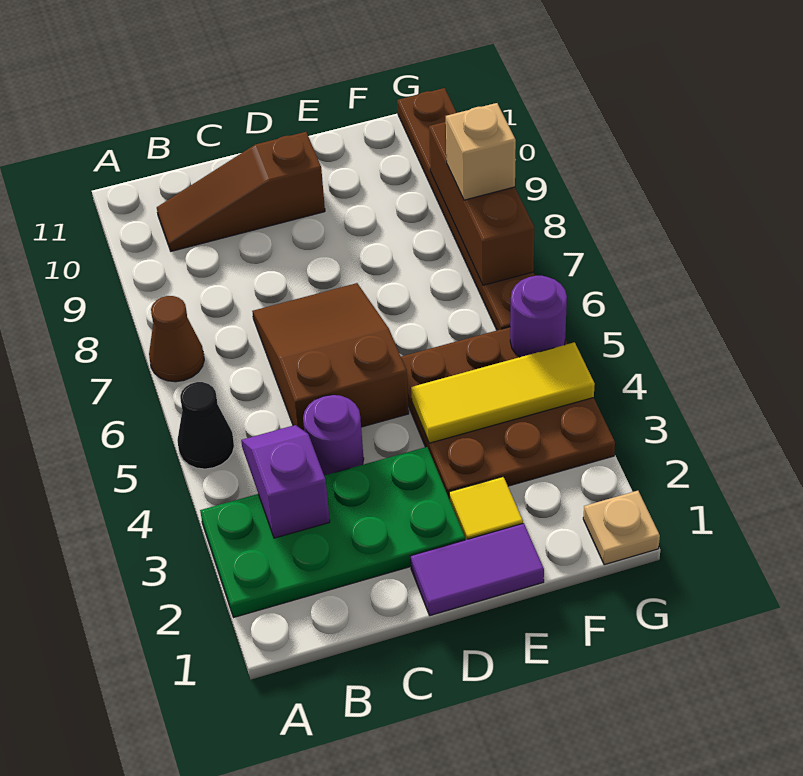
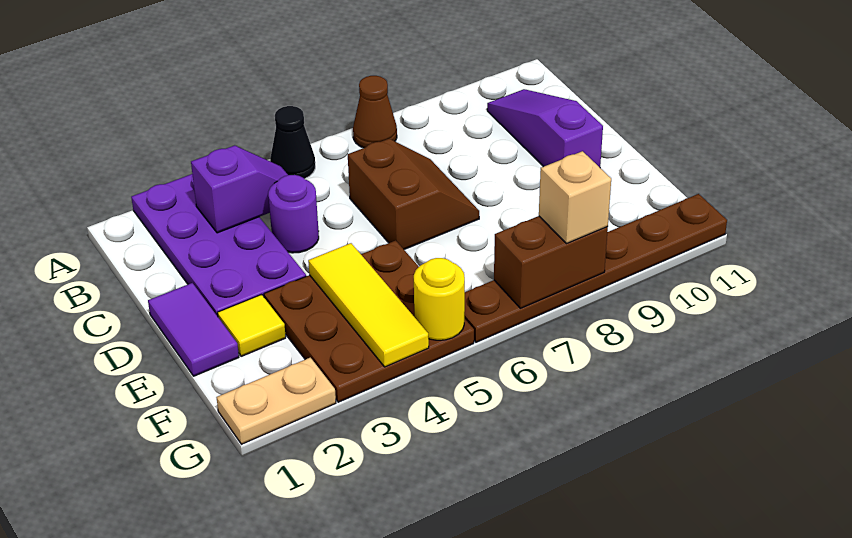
green plate A2:D3 level 1 -> purple plate A2:D3 level 1
brown slope B10:D10 level 1 top D -> purple slope B10:D10 level 1 top D
brown slope C5:D7 level 1 top 5 -> brown slope C6:D7 level 1 top 6
tan plate G1 level 1 -> tan plate G1:G2 level 1
purple round brick G5 level 2 -> yellow round brick G5 level 2
brown brick G7:G9 level 2 -> brown brick G7:G8 level 2

